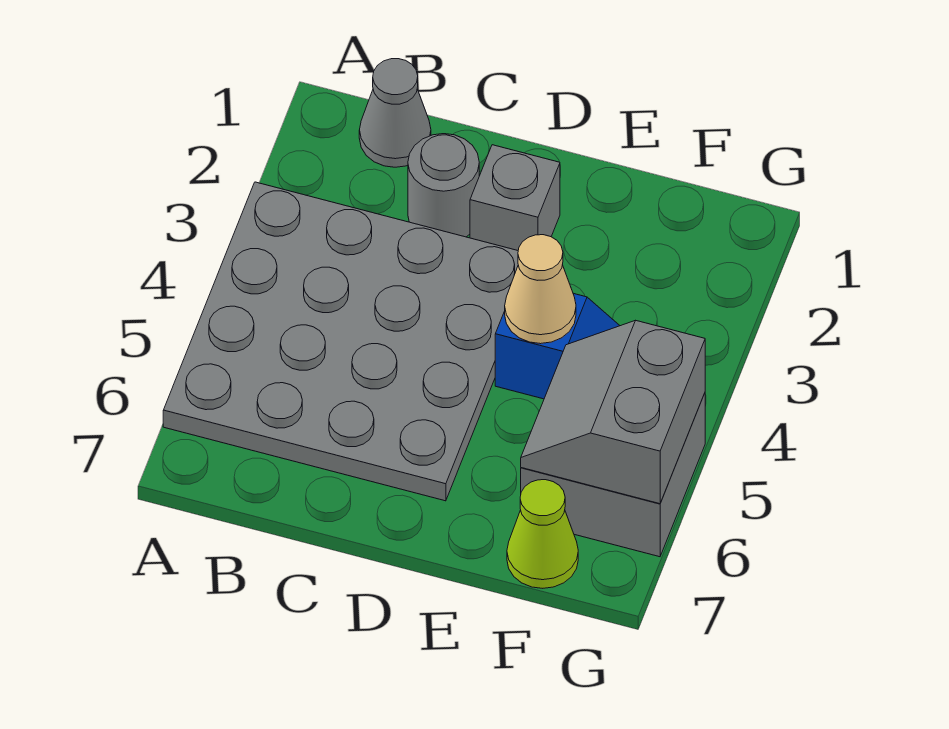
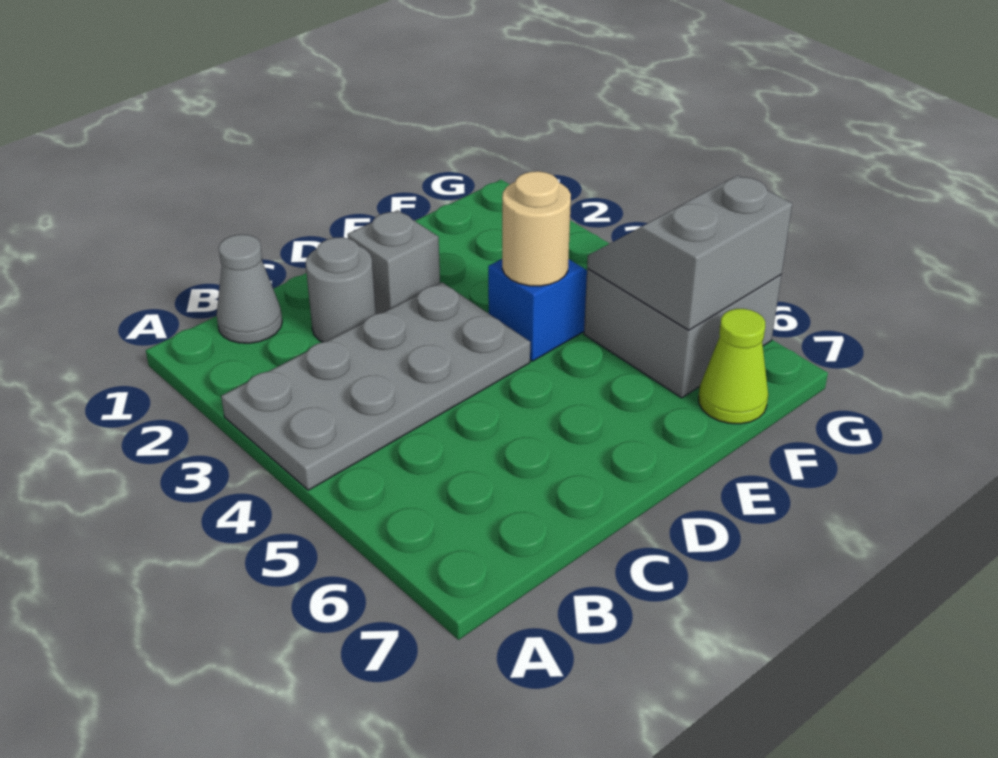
grey plate A3:D6 level 1 -> grey plate A3:D4 level 1
tan cone E4 level 2 -> tan round brick E4 level 2
grey slope F5:G6 level 2 top G -> grey slope F5:G6 level 2 top 6

